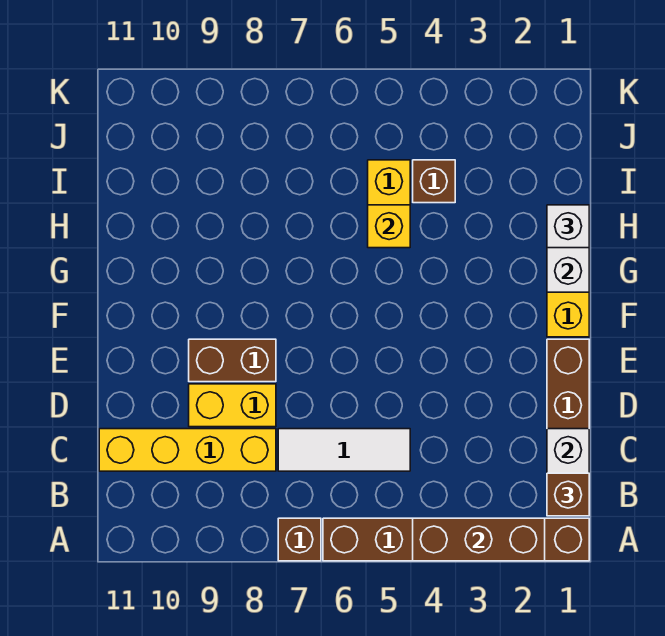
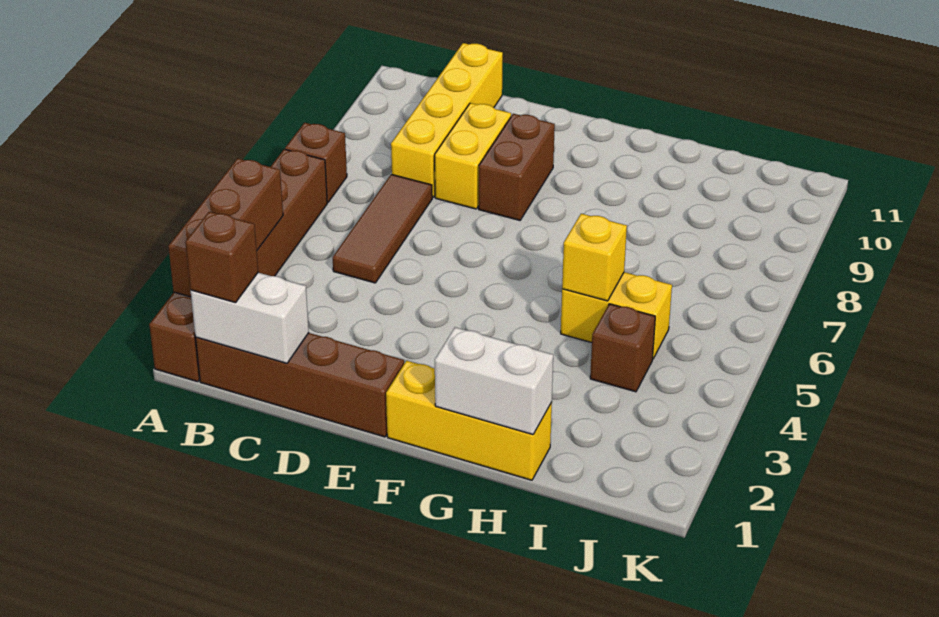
white tile C5:C7 level 1 -> brown tile C5:C7 level 1
white brick H1 level 3 -> none

